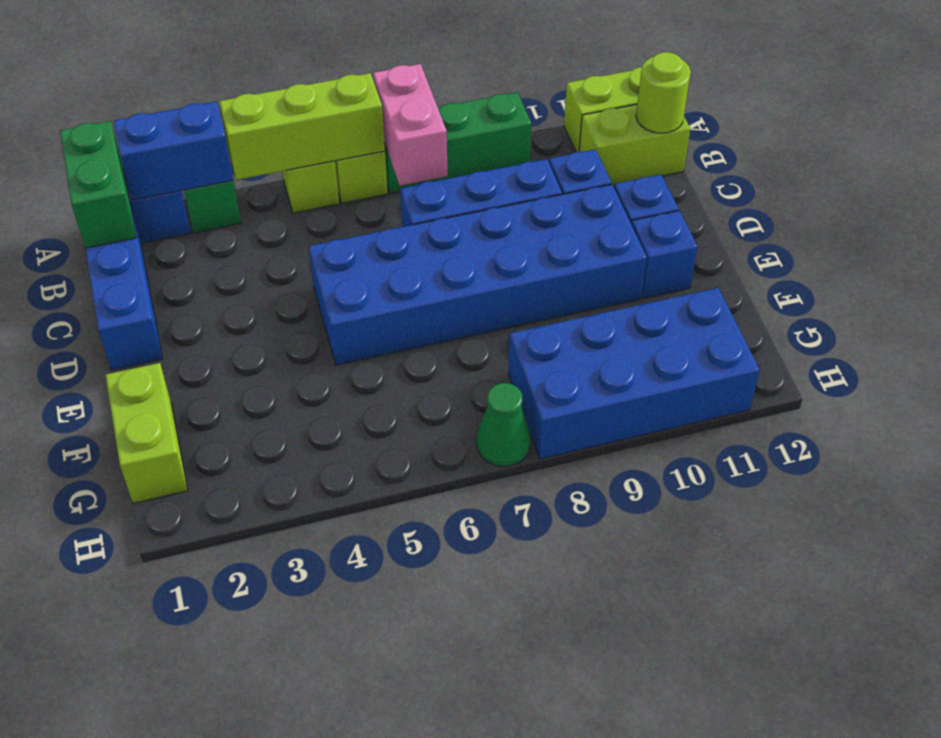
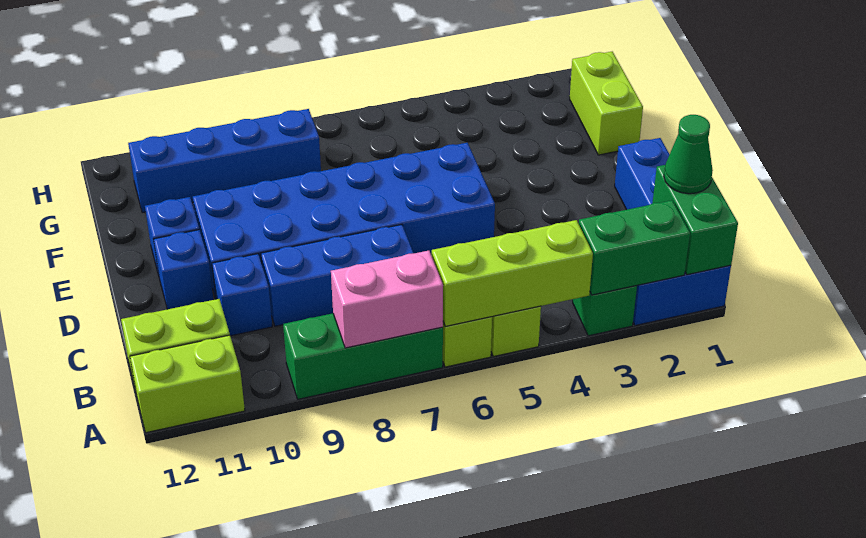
blue brick A2:A3 level 2 -> green brick A2:A3 level 2
pink brick A7:B7 level 2 -> pink brick A7:A8 level 2
lime round brick B12 level 2 -> none
blue brick G8:H11 level 1 -> blue brick G8:G11 level 1
green cone H7 level 1 -> green cone B1 level 3

